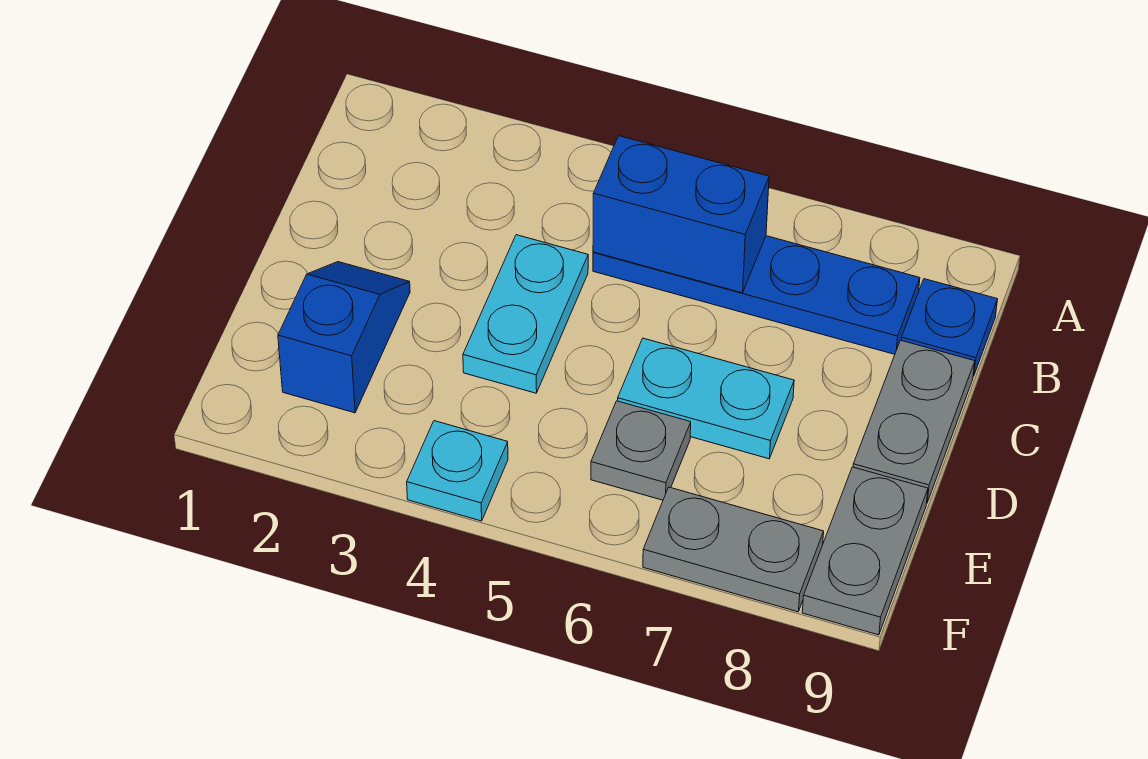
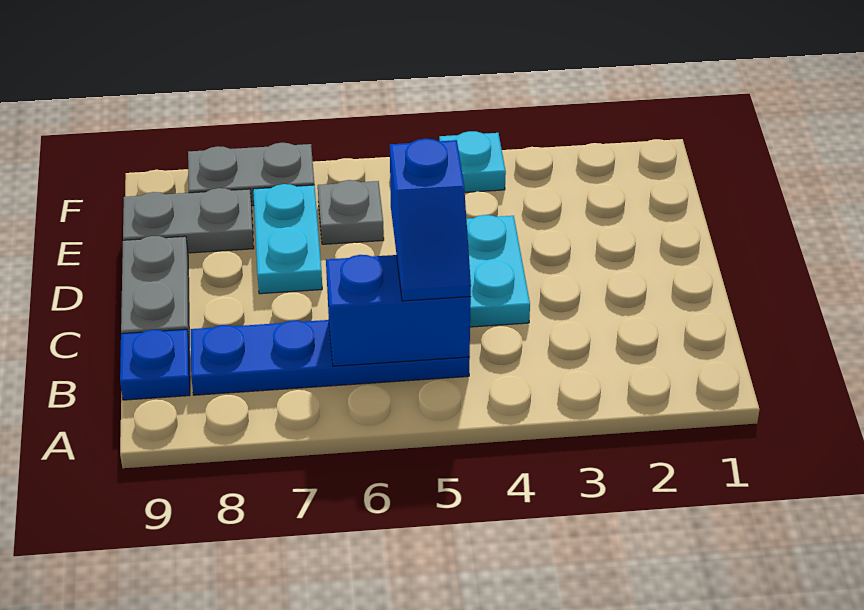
blue slope D2:E2 level 1 top E -> blue slope B5:C5 level 3 top C
cyan plate D6:D7 level 1 -> cyan plate D7:E7 level 1
grey plate E9:F9 level 1 -> grey plate E8:E9 level 1

